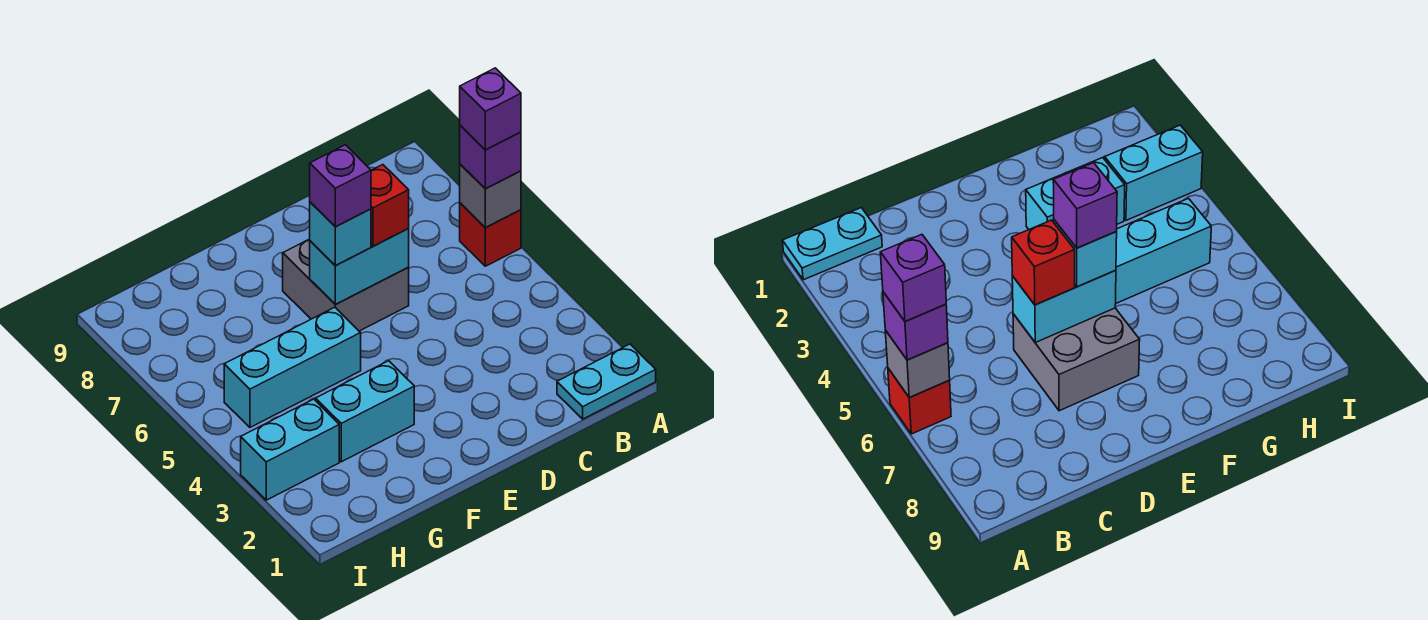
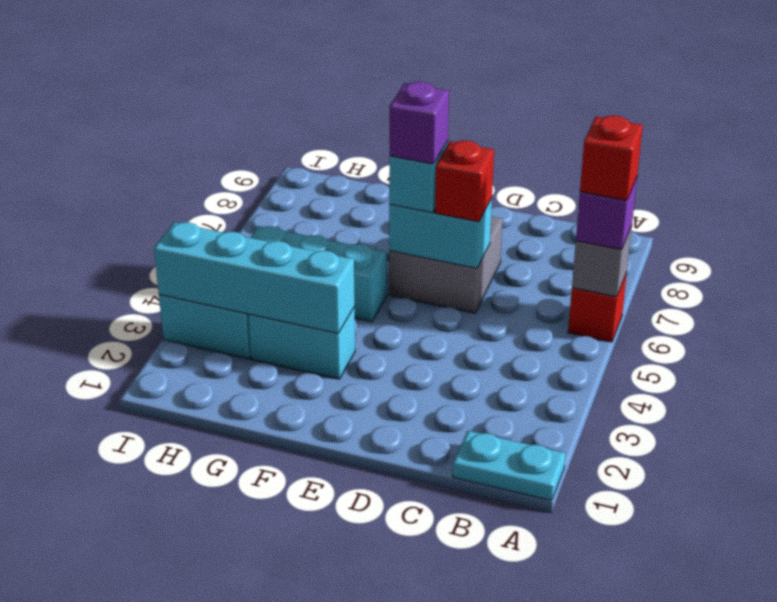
purple brick A6 level 4 -> red brick A6 level 4
none -> cyan brick F3:I3 level 2

